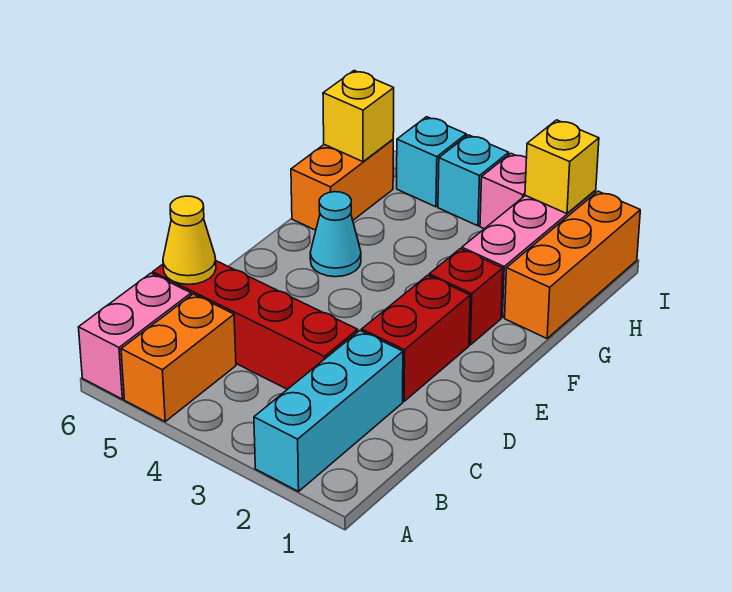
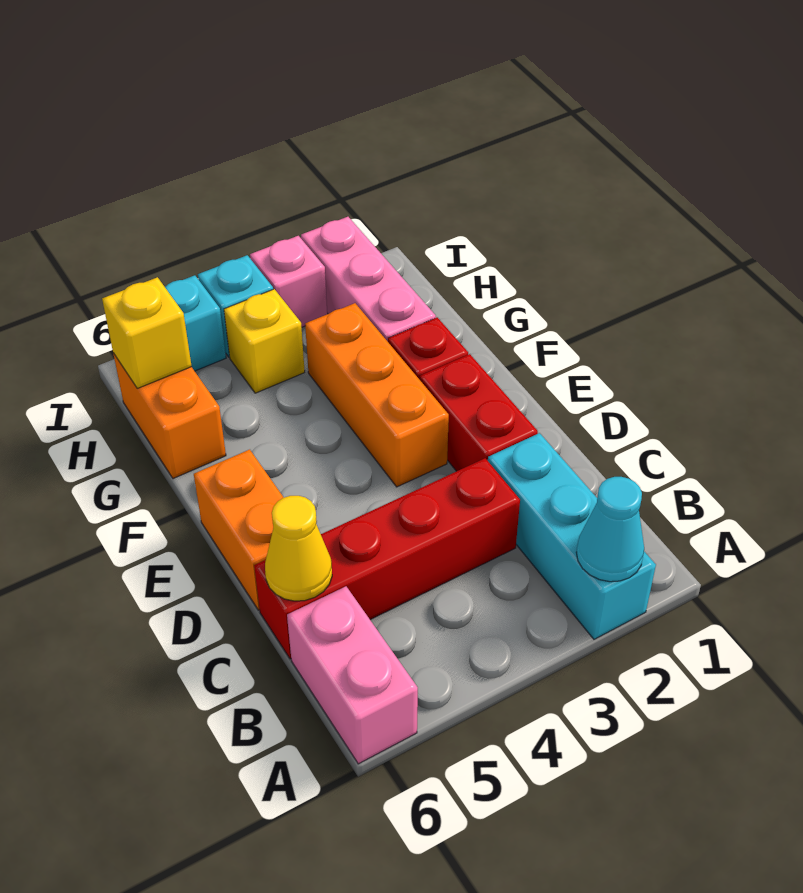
orange brick A5:B5 level 1 -> orange brick D6:E6 level 1
cyan cone F5 level 1 -> cyan cone A2 level 2
orange brick G1:I1 level 1 -> orange brick E3:G3 level 1
yellow brick I2 level 2 -> yellow brick H4 level 1

